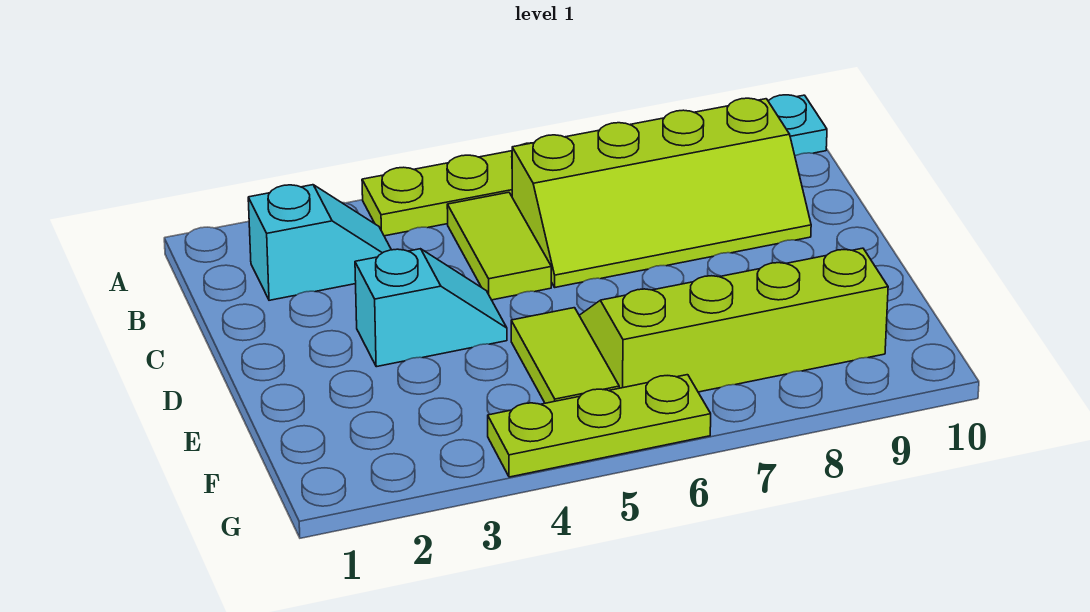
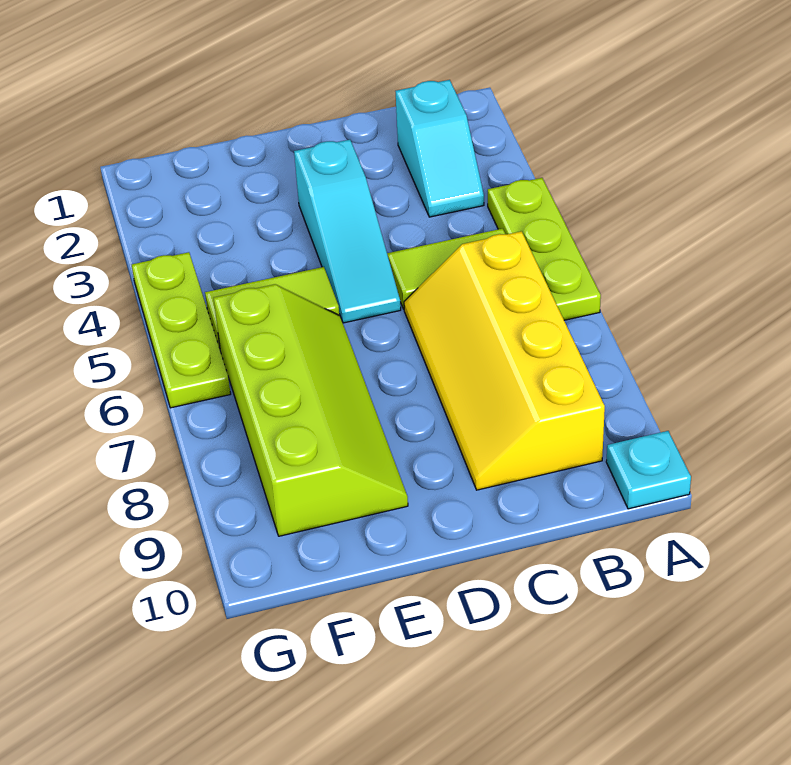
lime slope B6:C9 level 1 top B -> yellow slope B6:C9 level 1 top B
cyan slope D3:D4 level 1 top 3 -> cyan slope D3:D5 level 1 top 3

